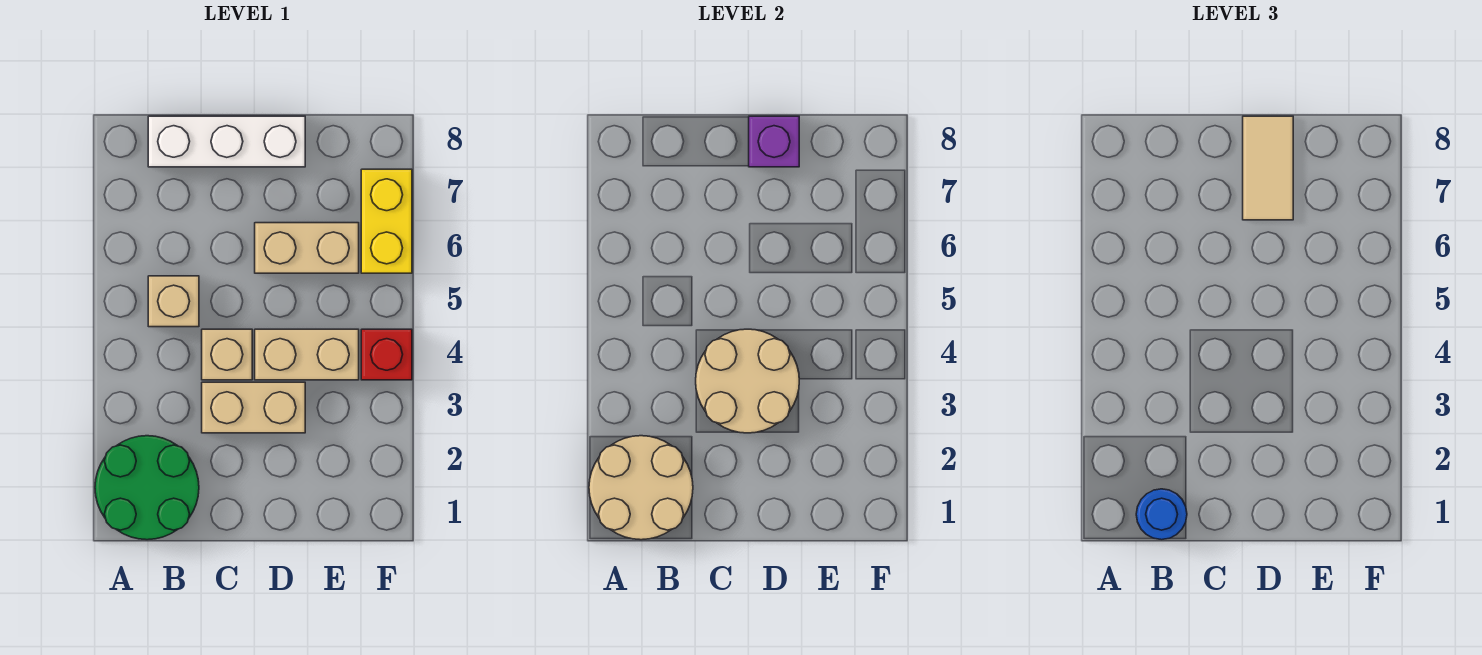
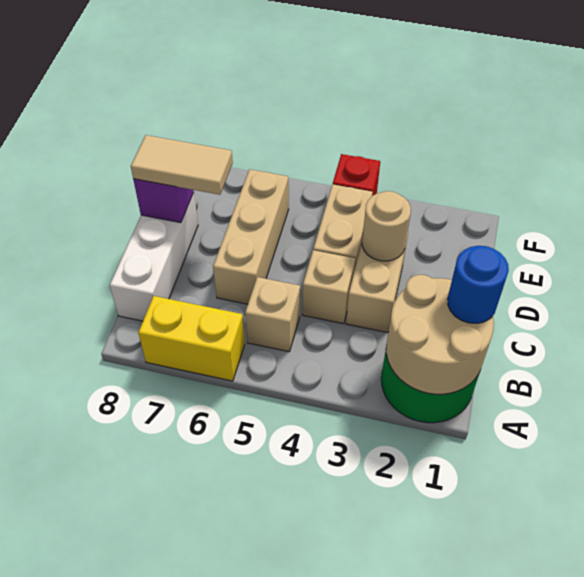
tan round brick C3:D4 level 2 -> tan round brick D3 level 2
tan brick D6:E6 level 1 -> tan brick C6:E6 level 1
yellow brick F6:F7 level 1 -> yellow brick A6:A7 level 1

